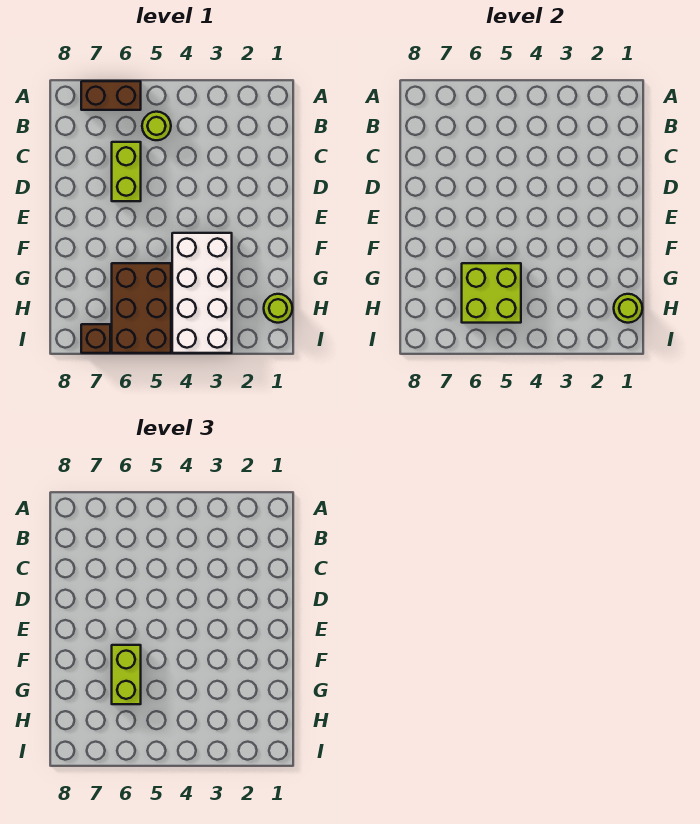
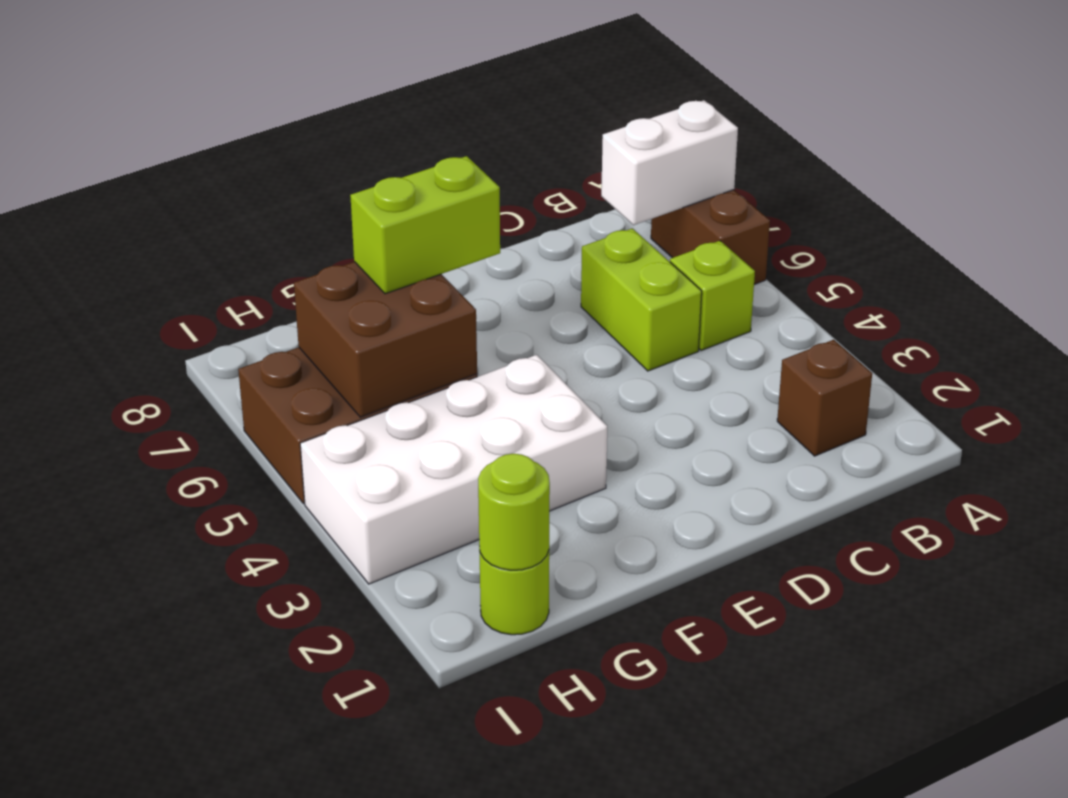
none -> white brick A7:B7 level 2
lime round brick B5 level 1 -> lime brick B5 level 1
lime brick C6:D6 level 1 -> lime brick C5:C6 level 1
lime brick G5:H6 level 2 -> brown brick G5:H6 level 2
brown brick I7 level 1 -> brown brick B2 level 1

